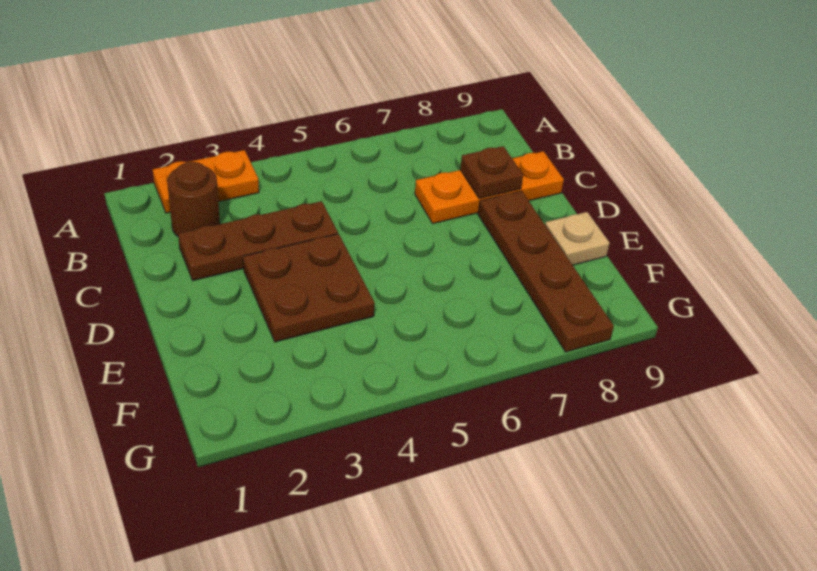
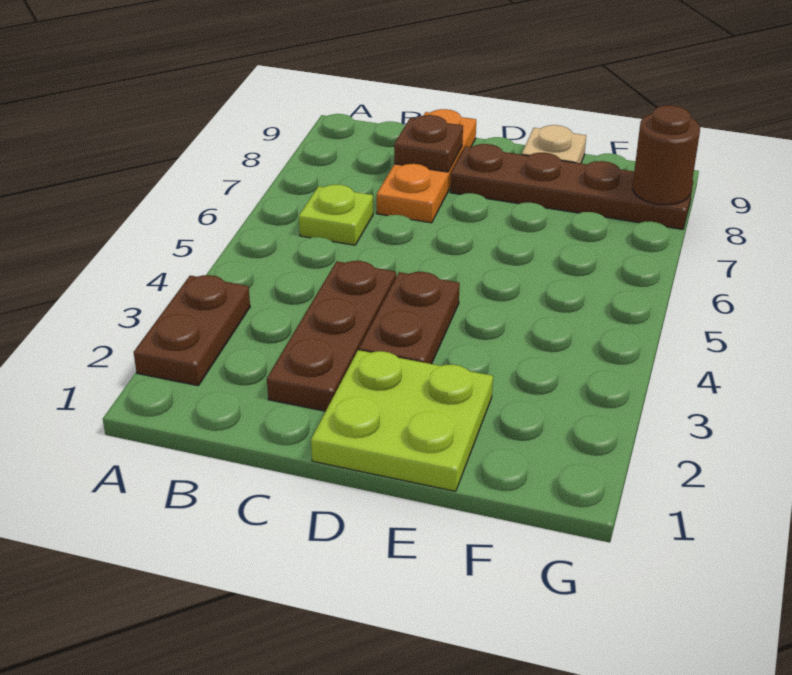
orange plate A2:A3 level 1 -> brown plate A2:A3 level 1
brown round brick B2 level 1 -> brown round brick G8 level 2
none -> lime plate B6 level 1
none -> lime plate D1:E2 level 1
brown plate D3:E4 level 1 -> brown plate D3:D4 level 1

